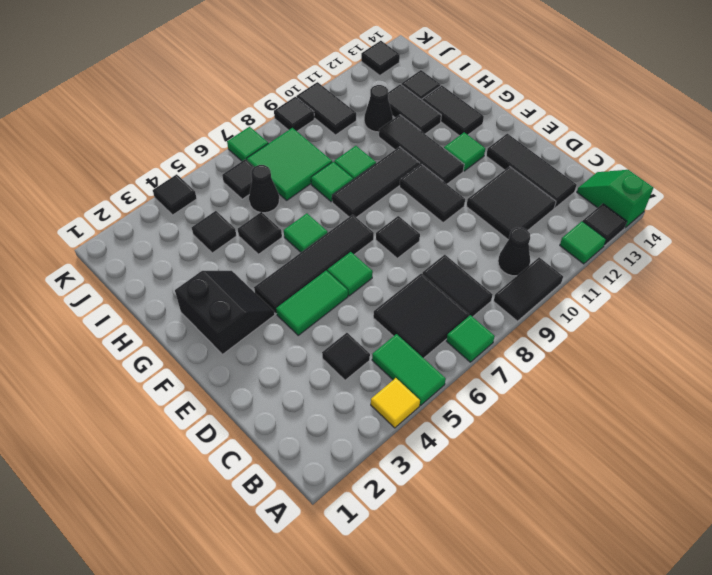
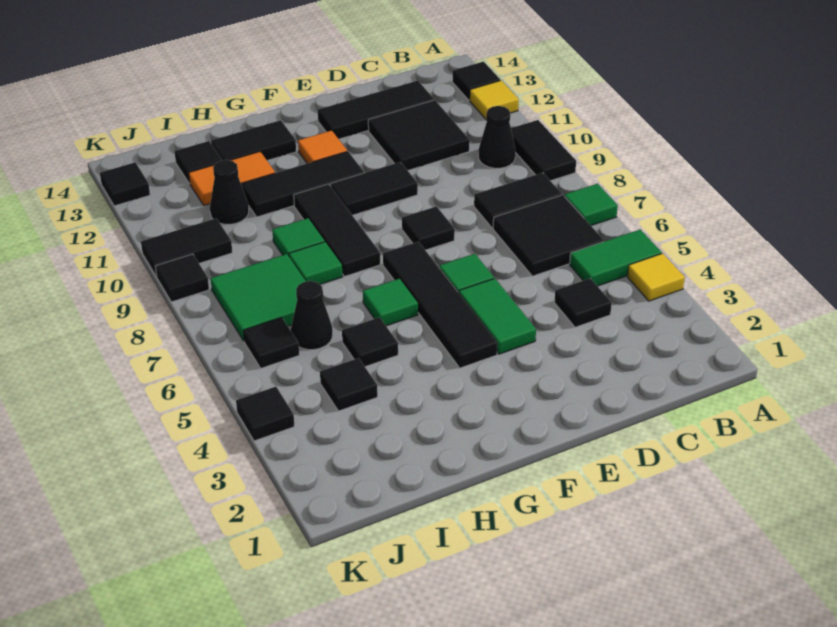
green tile A12 level 1 -> yellow tile A12 level 1
green slope A14:B14 level 1 top A -> none
black slope F2:G3 level 1 top 2 -> none
green tile F12 level 1 -> orange tile F12 level 1
black tile H12:I12 level 1 -> orange tile H12:I12 level 1
green tile K7 level 1 -> none

